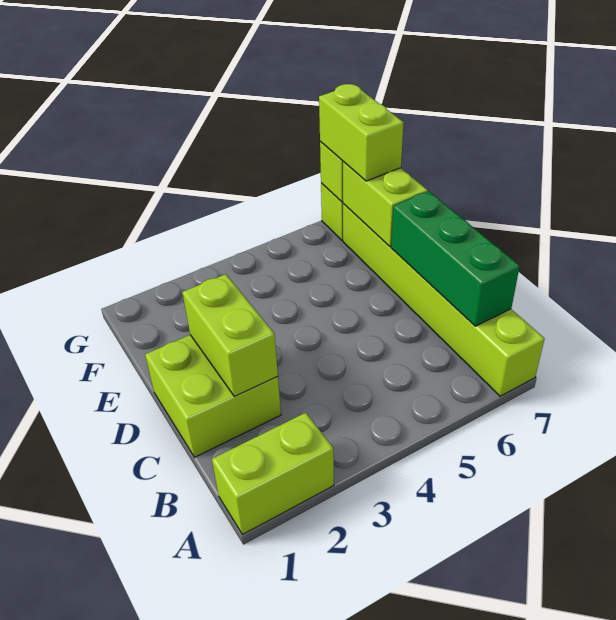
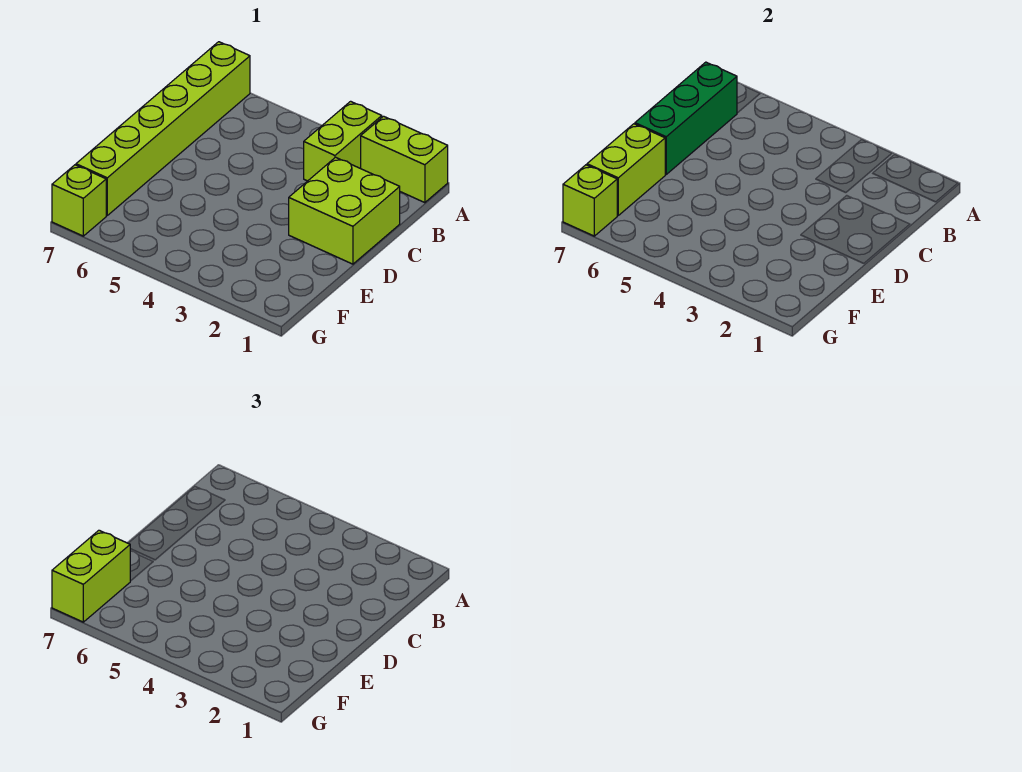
lime brick C2:D2 level 2 -> lime brick A3:B3 level 1

